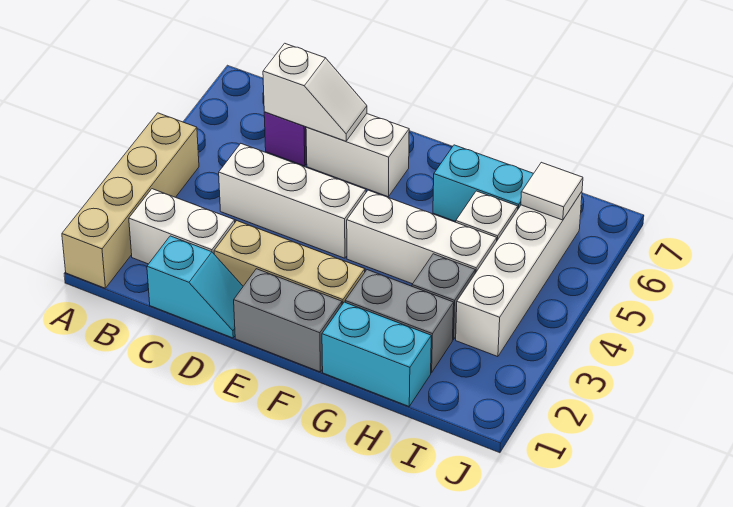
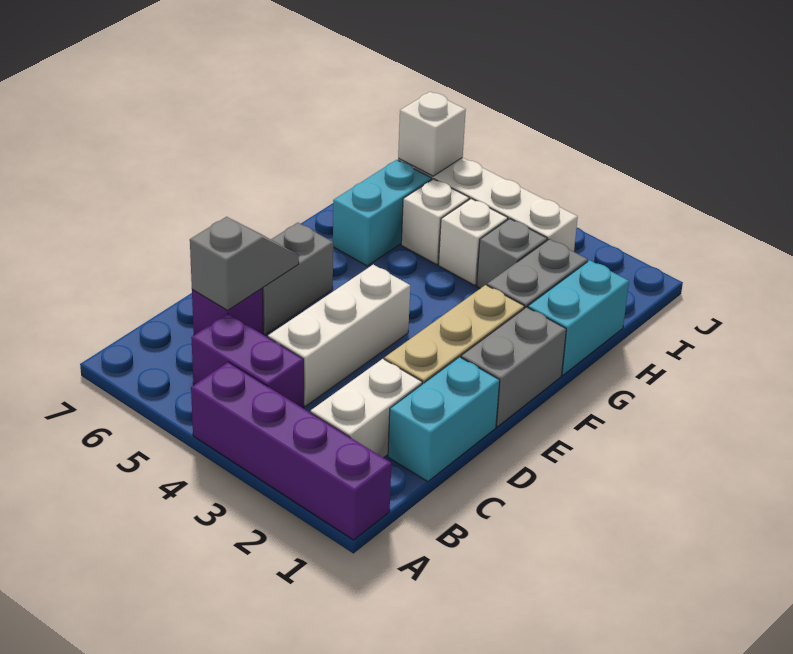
tan brick A1:A4 level 1 -> purple brick A1:A4 level 1
none -> purple brick B4:B5 level 1
cyan slope C1:D1 level 1 top C -> cyan brick C1:D1 level 1
white slope C6:D6 level 2 top C -> grey slope C6:D6 level 2 top C
white brick D6:E6 level 1 -> grey brick D6:E6 level 1
white brick F4:H4 level 1 -> white brick H4 level 1
white tile I6 level 2 -> white brick I6 level 2

